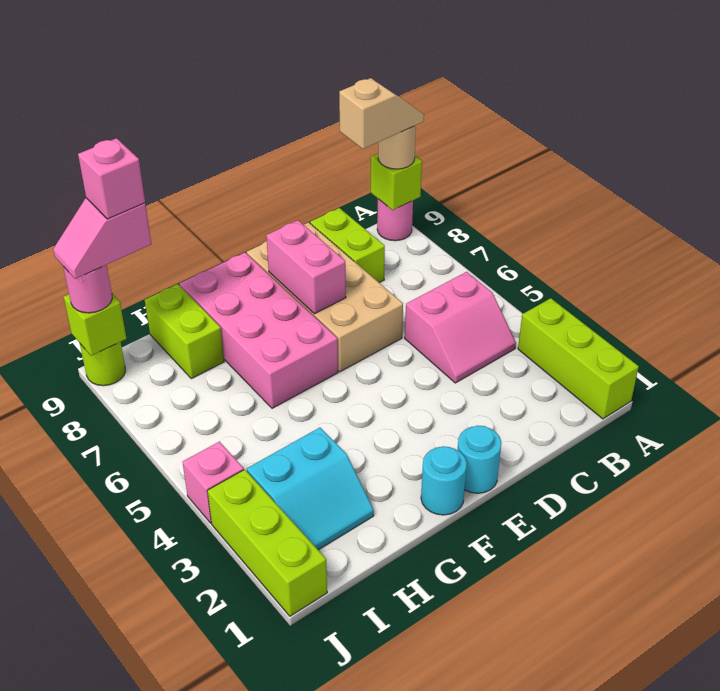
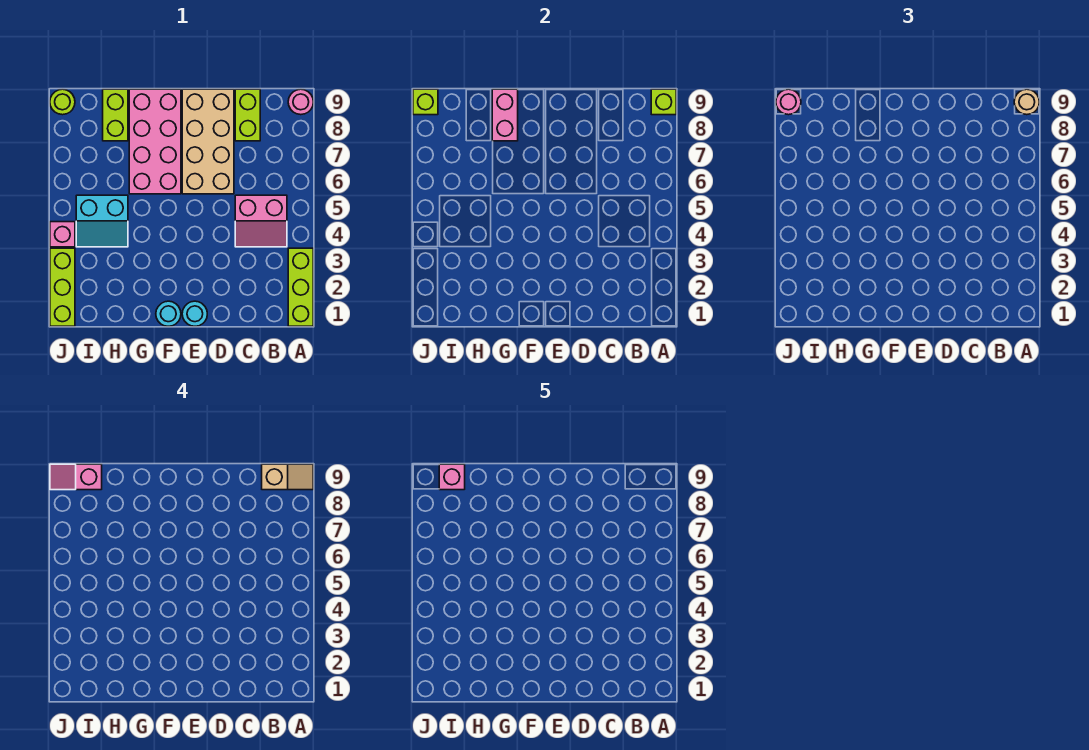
pink brick E7:E8 level 2 -> pink brick G8:G9 level 2
cyan slope H2:I3 level 1 top 3 -> cyan slope H4:I5 level 1 top 5

